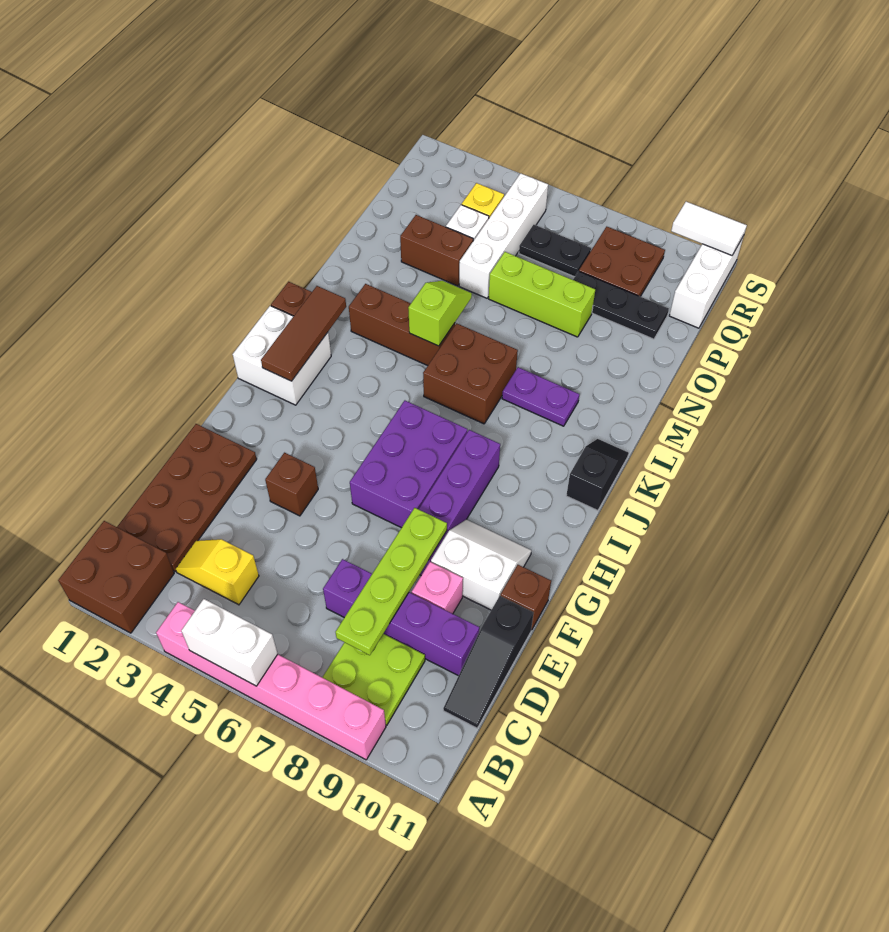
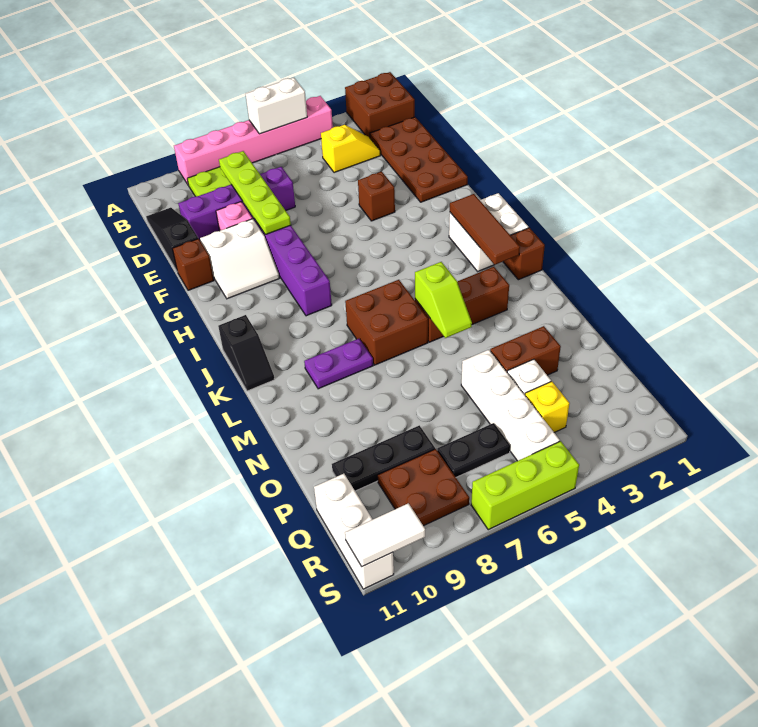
purple brick G6:I7 level 1 -> none
lime brick O6:O8 level 1 -> lime brick S5:S7 level 1

